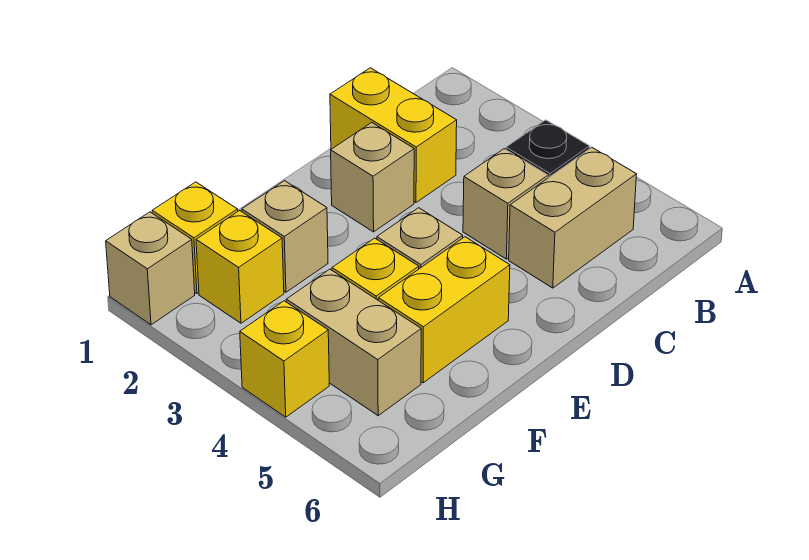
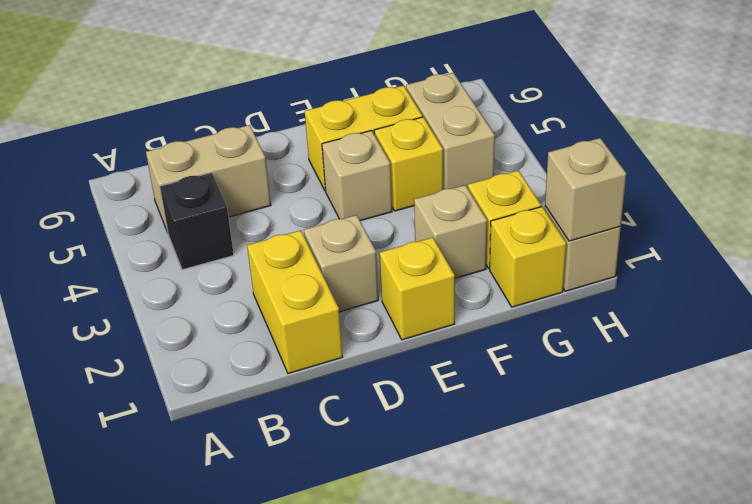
tan brick C4 level 1 -> tan brick H1 level 2
yellow brick H4 level 1 -> yellow brick E1 level 1

